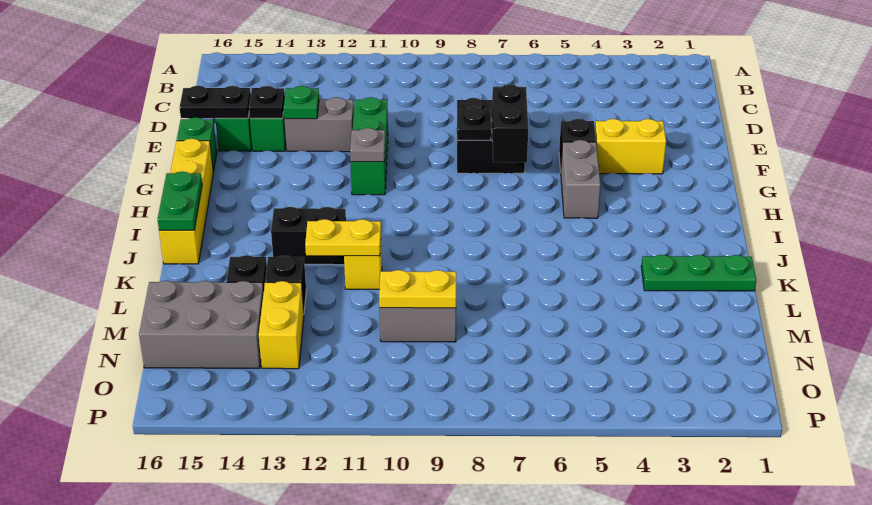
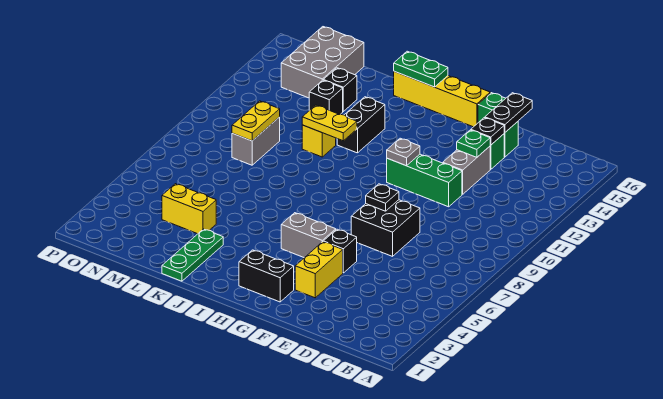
black brick F7:G7 level 2 -> black brick G2:H2 level 1
yellow plate K11:K12 level 2 -> yellow plate J11:K11 level 2
yellow brick M13:N13 level 1 -> yellow brick L4:M4 level 1

